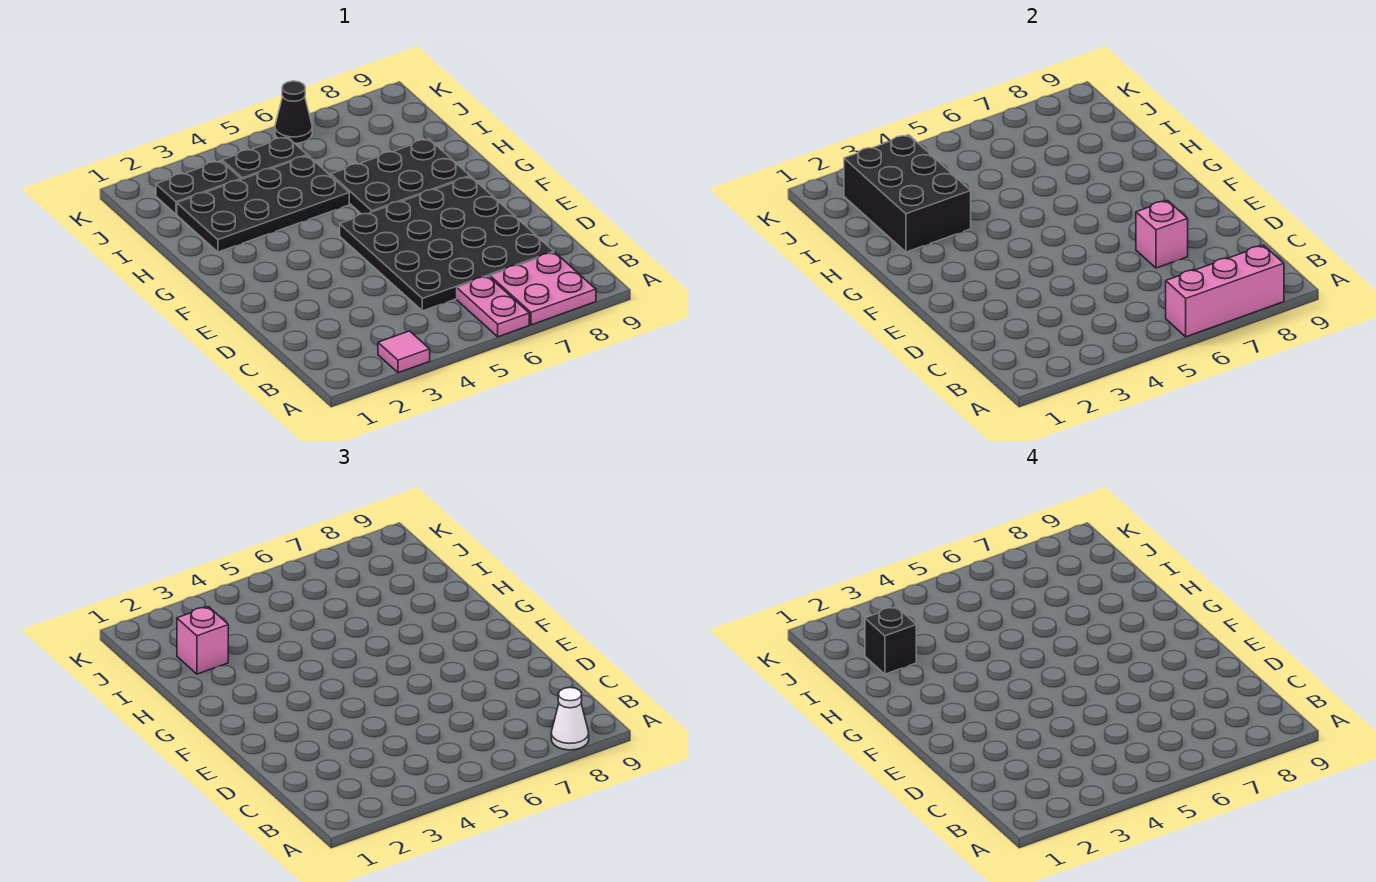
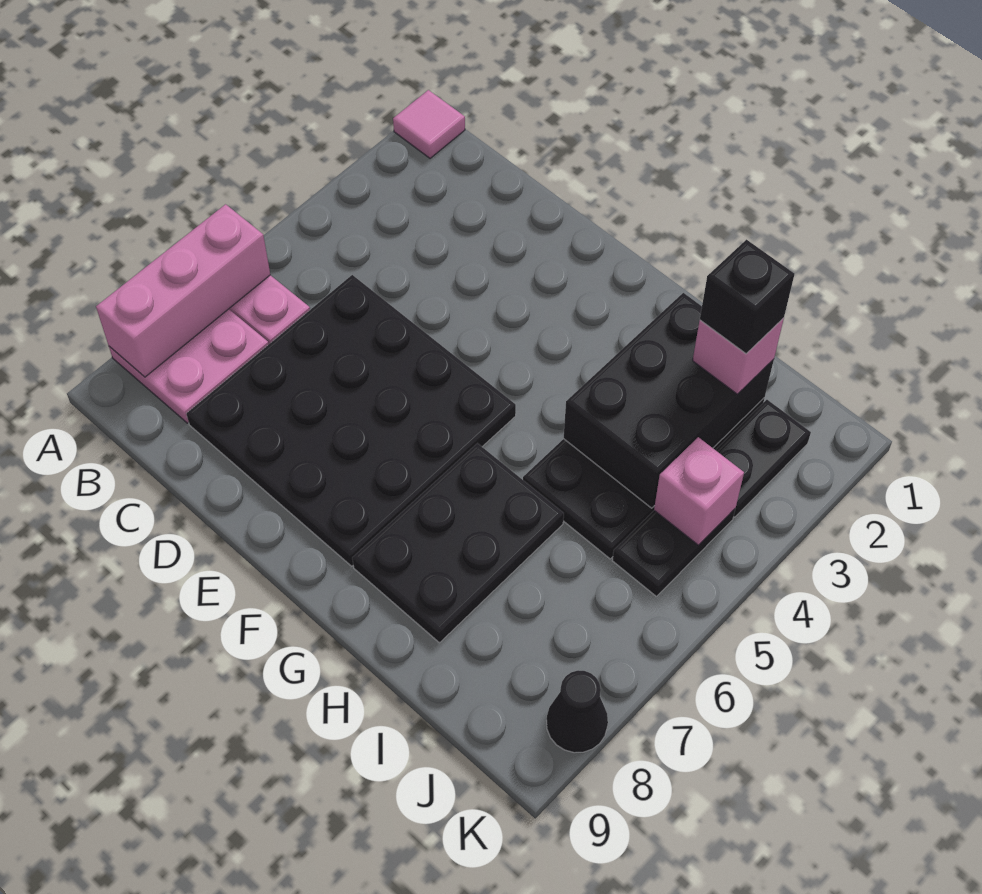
pink tile A3 level 1 -> pink tile A1 level 1
white cone A8 level 3 -> none
pink brick D7 level 2 -> pink brick J4 level 2
black brick H2:J3 level 2 -> black brick H2:I4 level 2
black cone K6 level 1 -> black cone K8 level 1

